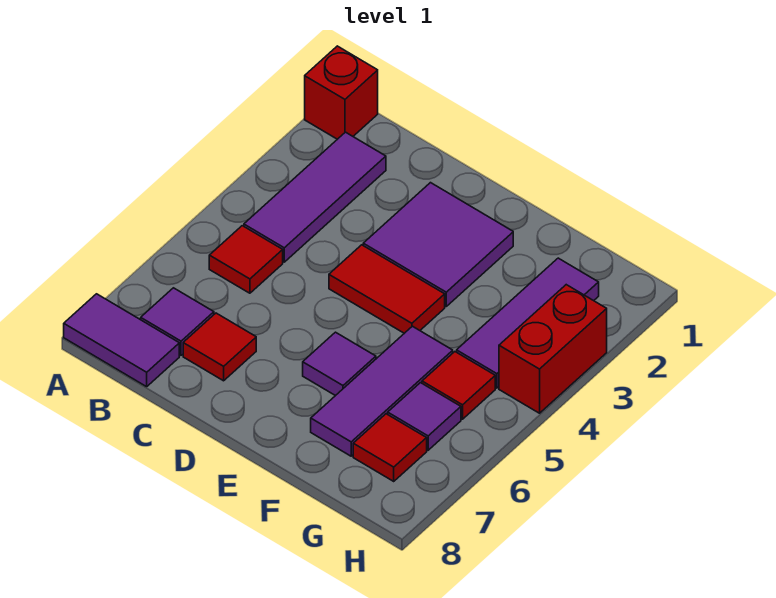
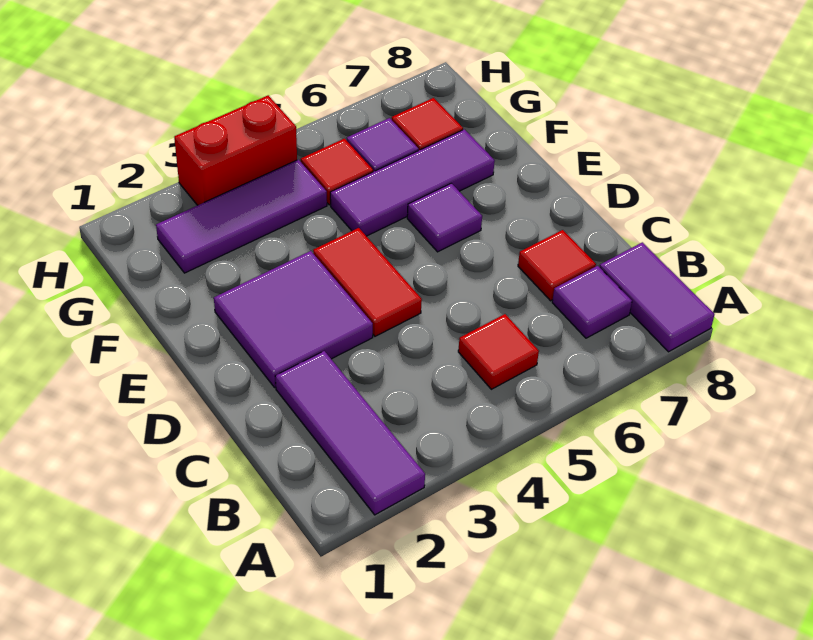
red brick A1 level 1 -> none
purple tile B2:B4 level 1 -> purple tile A2:C2 level 1

